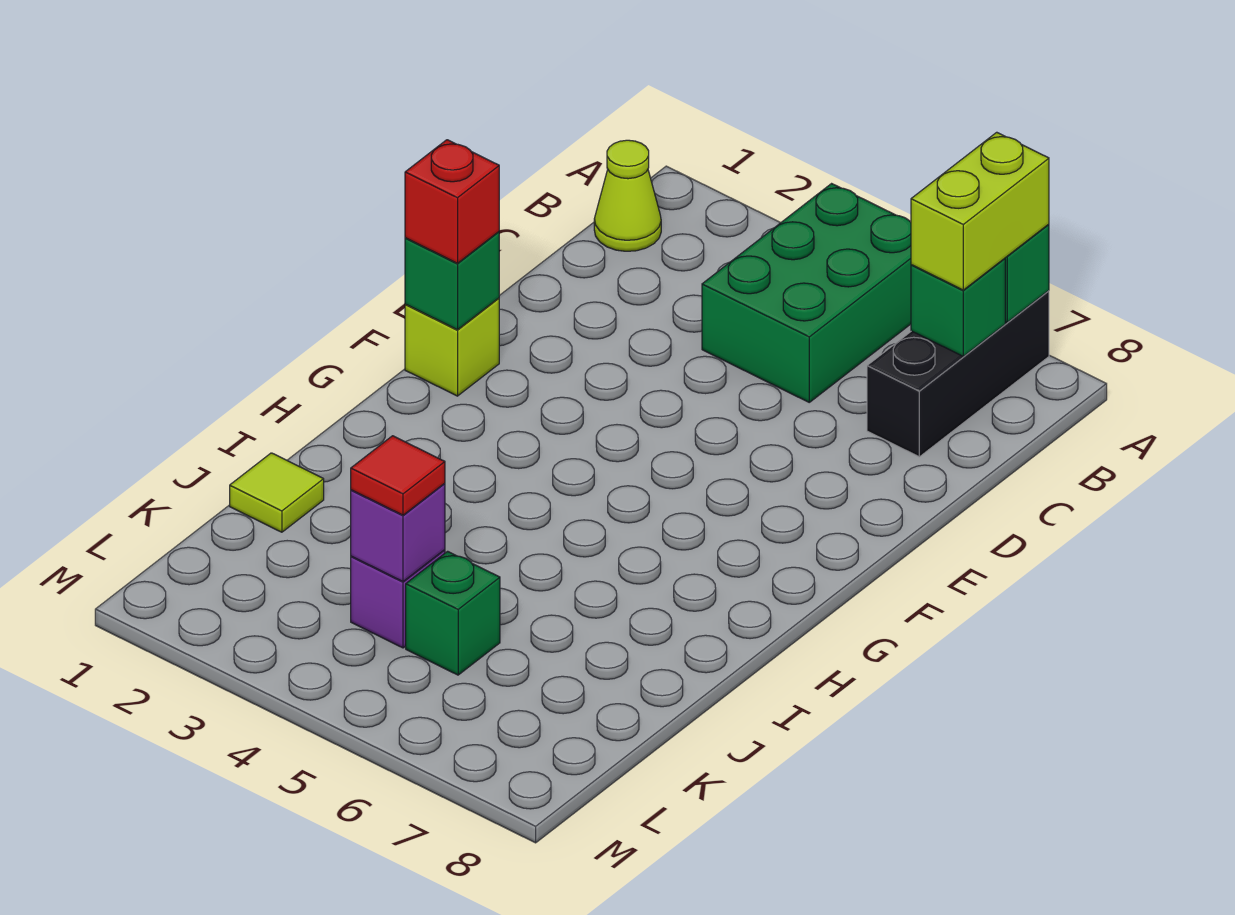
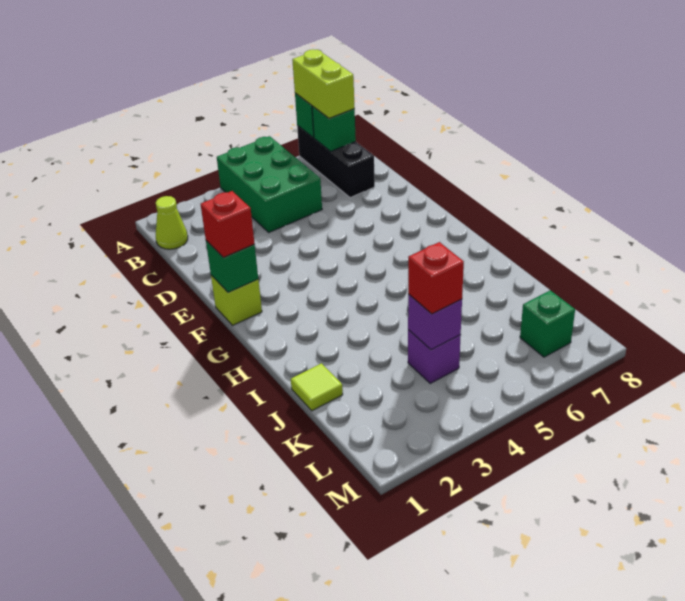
red tile K4 level 3 -> red brick K4 level 3
green brick K5 level 1 -> green brick L7 level 1

